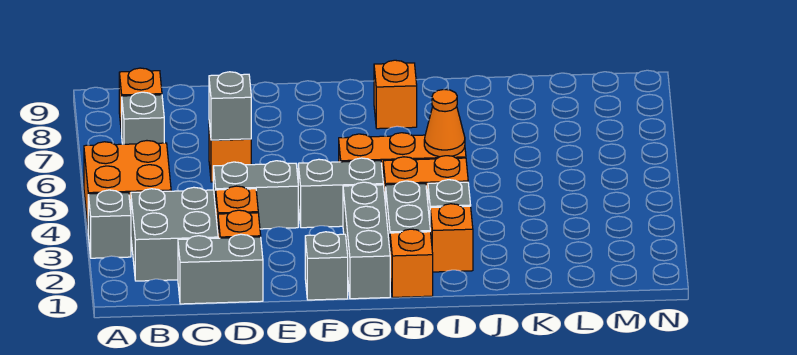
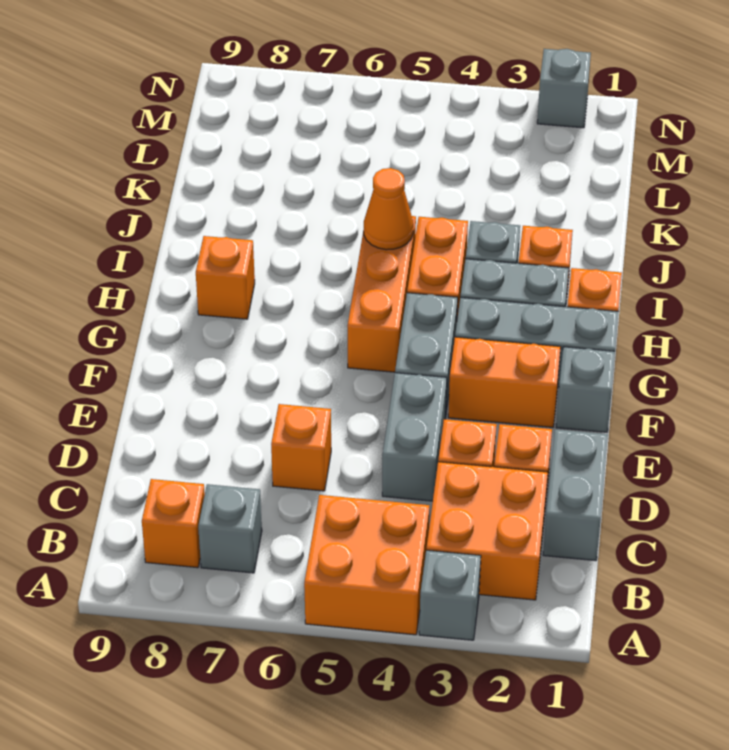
grey brick B2:C3 level 1 -> orange brick B2:C3 level 1
grey brick D6 level 2 -> grey brick N2 level 1
none -> orange brick F2:F3 level 1

